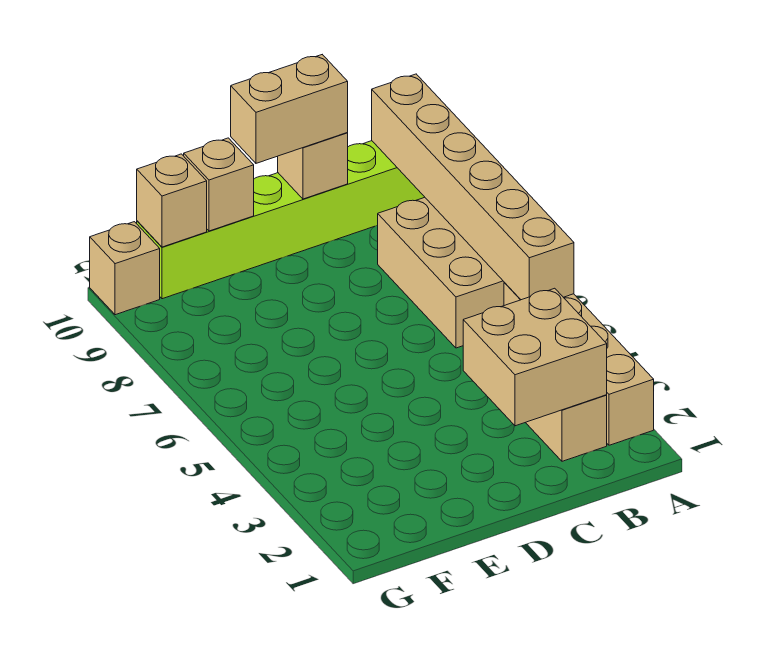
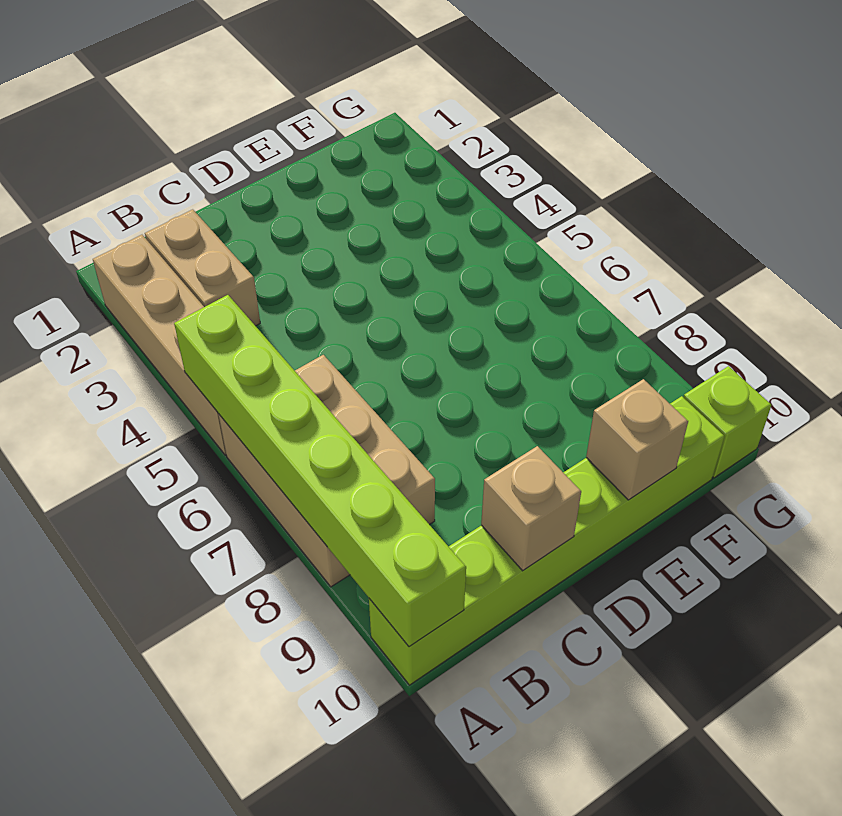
tan brick A5:A10 level 2 -> lime brick A5:A10 level 2
tan brick B2:C3 level 2 -> none
tan brick C10:D10 level 3 -> none
tan brick F10 level 2 -> none
tan brick G10 level 1 -> lime brick G10 level 1

